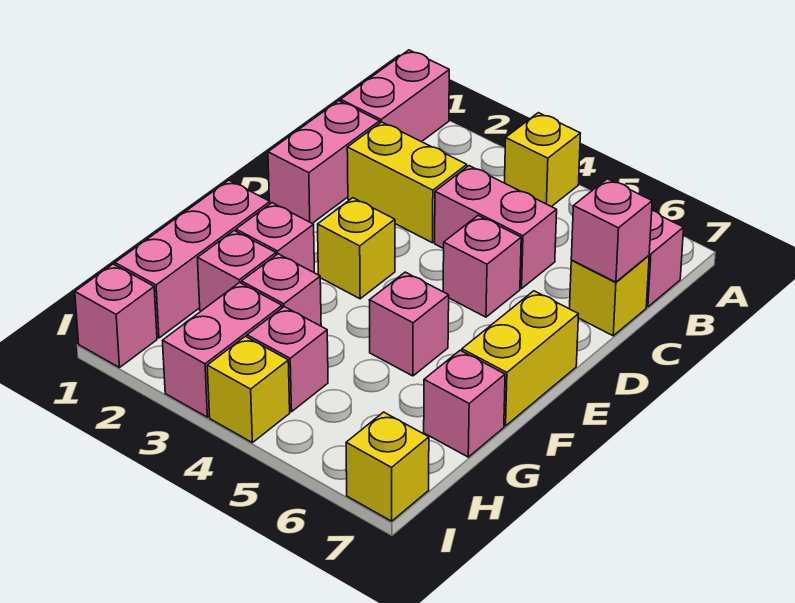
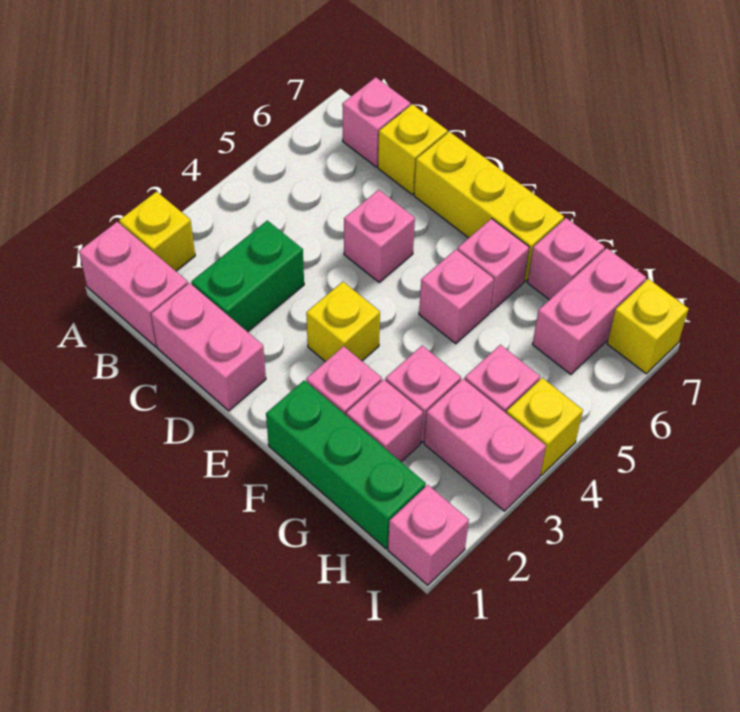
yellow brick A4 level 1 -> yellow brick A2 level 1
yellow brick C2:C3 level 1 -> green brick C2:C3 level 1
pink brick C4:C5 level 1 -> pink brick H6:H7 level 1
pink brick C7 level 2 -> pink brick F6 level 1
yellow brick E7:F7 level 1 -> yellow brick D7:F7 level 1
pink brick F1:H1 level 1 -> green brick F1:H1 level 1

